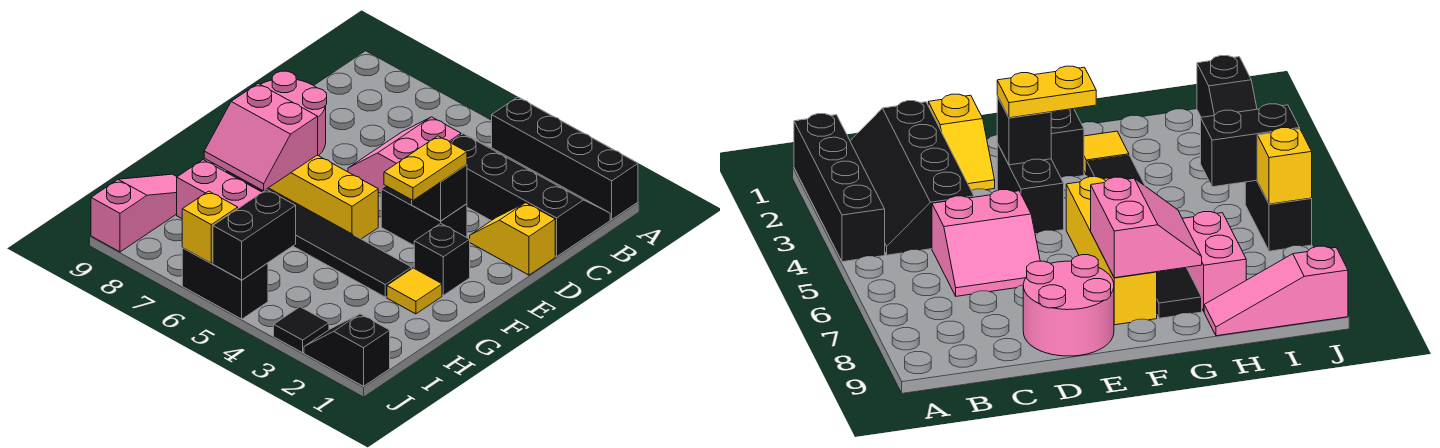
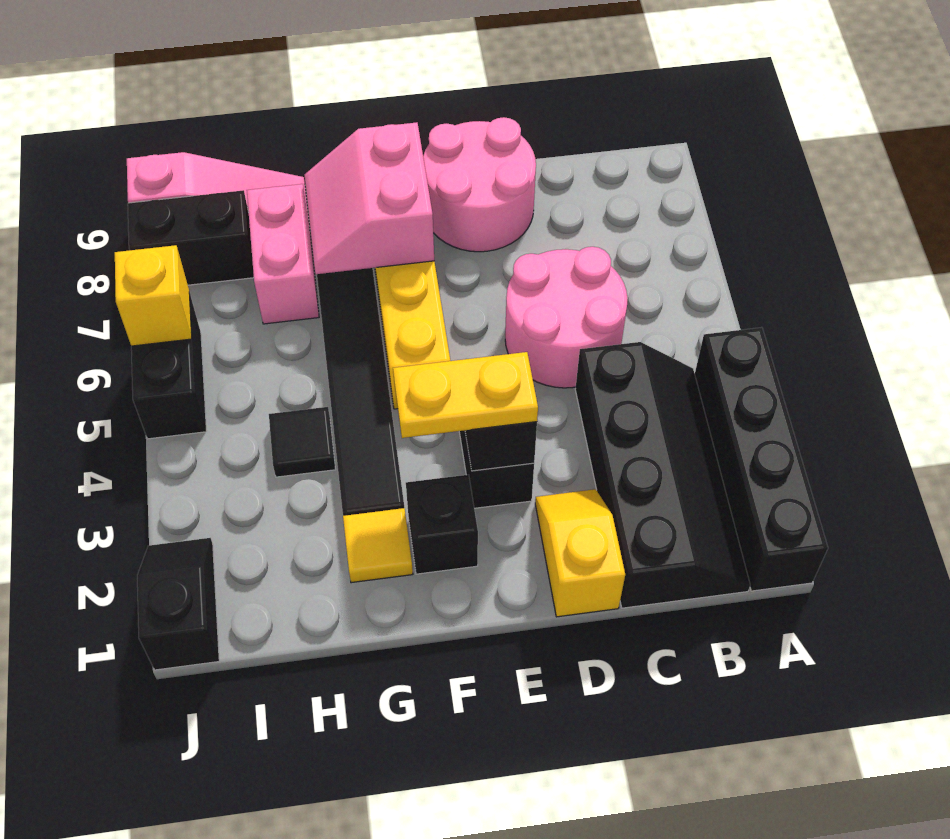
pink slope C5:D6 level 1 top 5 -> pink round brick C5:D6 level 1
black brick I5:J5 level 2 -> black brick I8:J8 level 1
black tile J3 level 1 -> black tile H4 level 1

